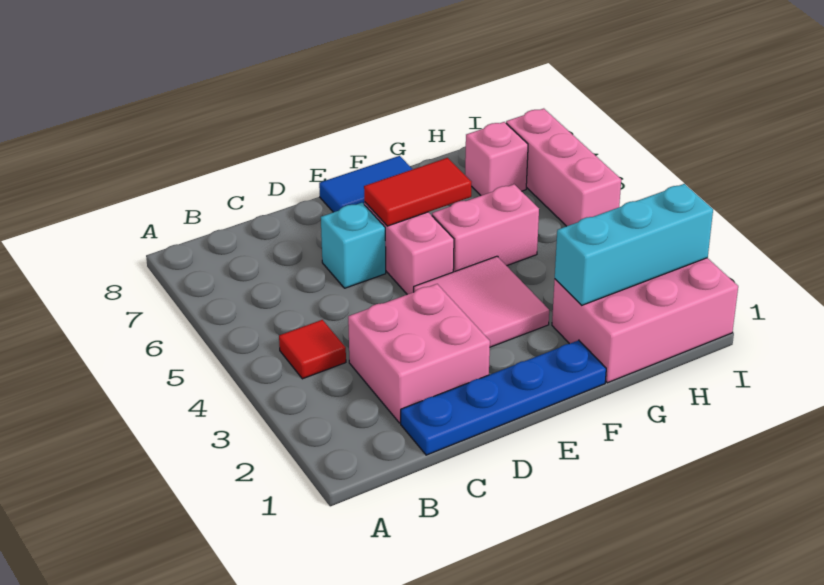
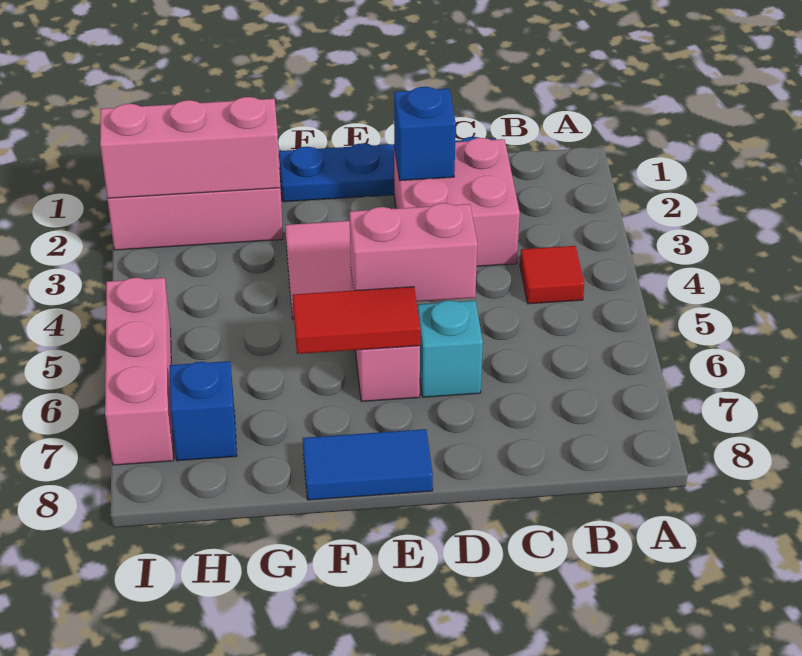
none -> blue brick D2 level 2
pink brick F5:G5 level 1 -> pink brick D5:E5 level 2
cyan brick G2:I2 level 2 -> pink brick G2:I2 level 2
pink brick H7 level 1 -> blue brick H7 level 1

